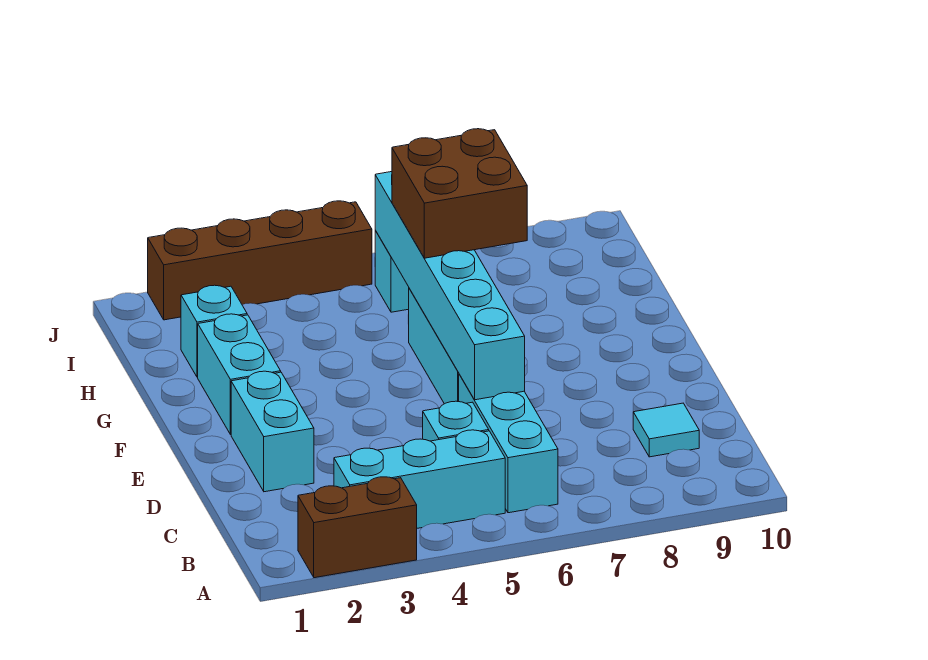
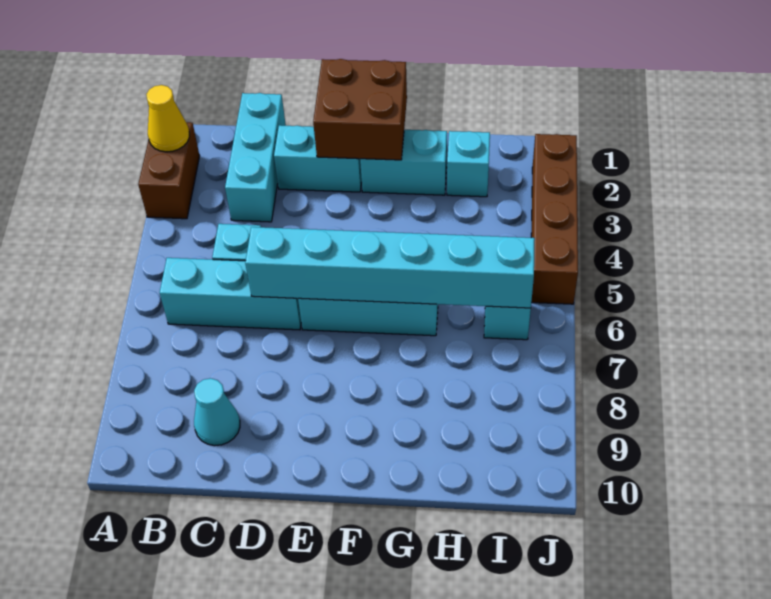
none -> yellow cone A2 level 2
cyan brick B3:B5 level 1 -> cyan brick C1:C3 level 1
cyan tile C9 level 1 -> cyan cone C9 level 1
brown brick G6:H7 level 3 -> brown brick E1:F2 level 2

